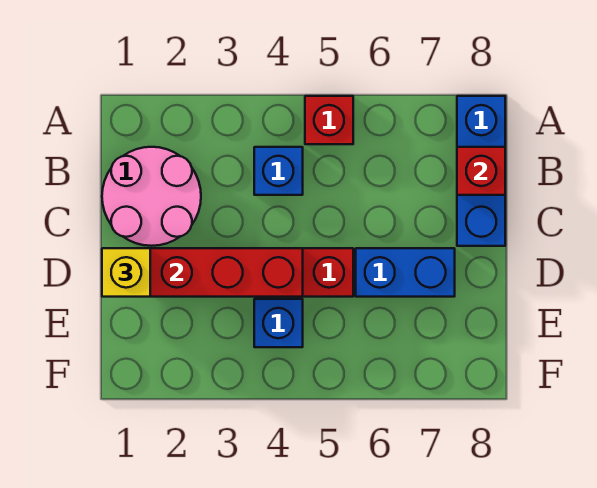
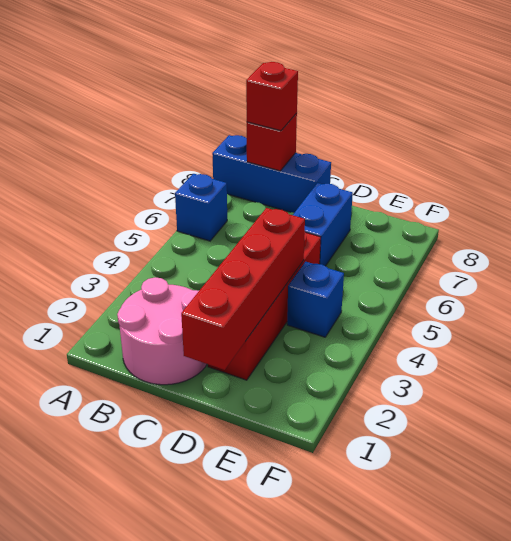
red brick A5 level 1 -> red brick B8 level 3
blue brick B4 level 1 -> blue brick A6 level 1
yellow brick D1 level 3 -> none

